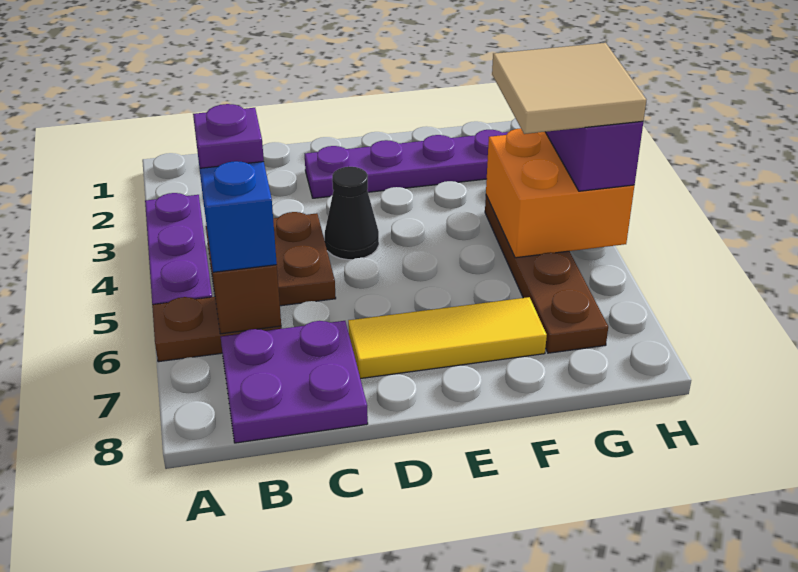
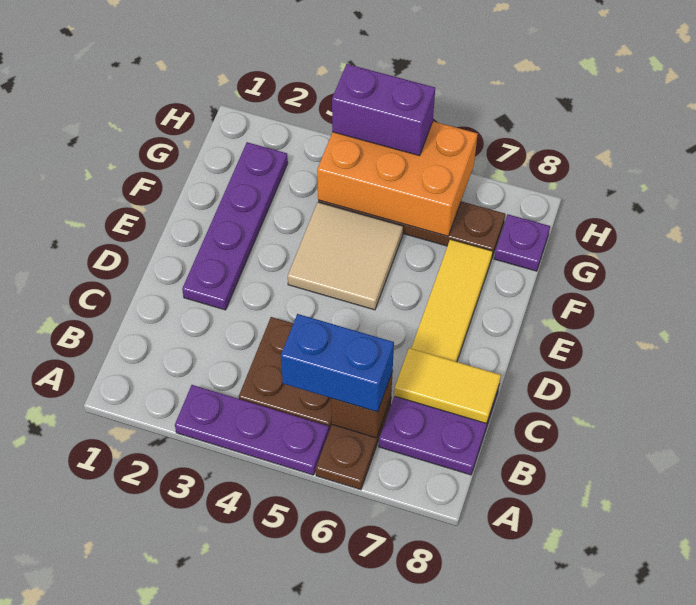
purple plate B5 level 4 -> purple plate G8 level 1
none -> yellow tile C7:C8 level 2
black cone D4 level 1 -> none
orange brick G4:H5 level 2 -> orange brick G4:H6 level 2
tan tile G4:H5 level 4 -> tan tile E4:F5 level 1

